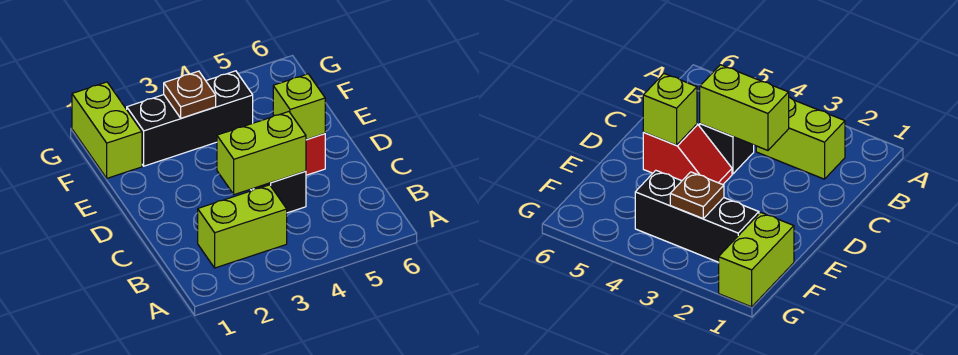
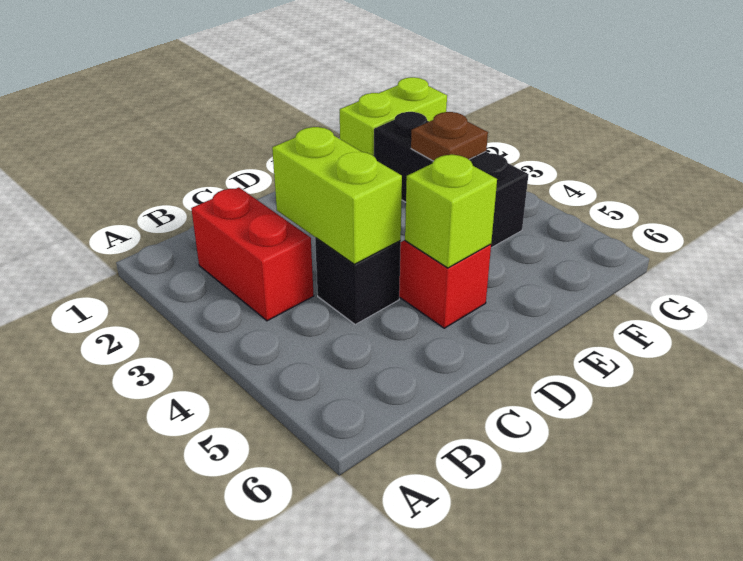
lime brick B2:B3 level 1 -> red brick B2:B3 level 1

